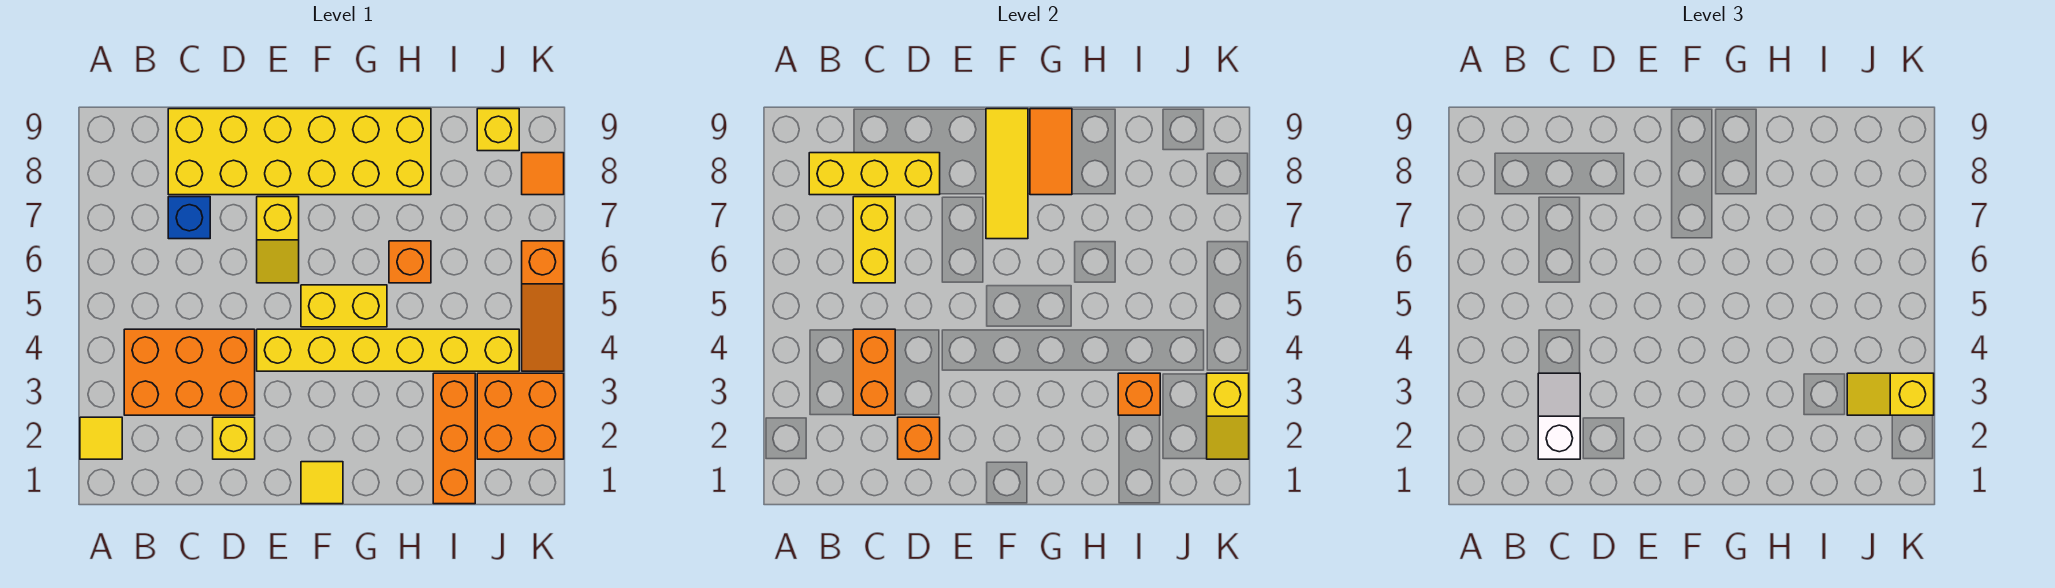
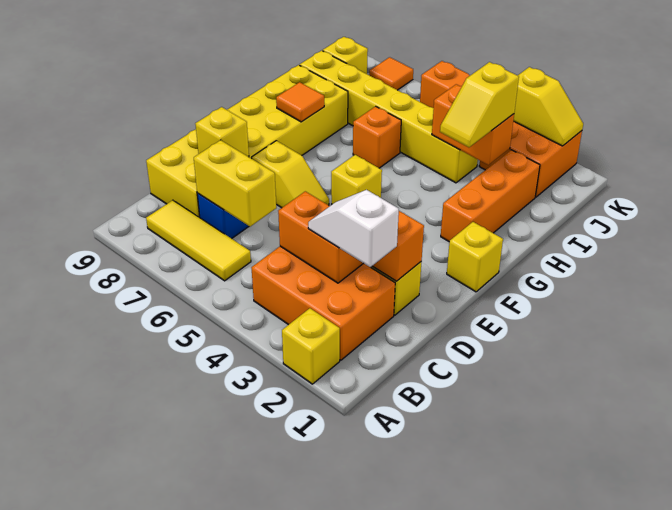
yellow tile A2 level 1 -> yellow brick A2 level 1
orange brick B3:D4 level 1 -> orange brick B2:C4 level 1
yellow brick B8:D8 level 2 -> yellow brick D8 level 2
yellow brick E4:J4 level 1 -> yellow brick I4:I9 level 1
yellow tile F1 level 1 -> yellow brick F1 level 1
yellow brick F5:G5 level 1 -> yellow brick F5 level 1
yellow tile F7:F9 level 2 -> yellow tile B6:B8 level 1
orange tile G8:G9 level 2 -> orange tile G8 level 2
orange brick I1:I3 level 1 -> orange brick G2:I2 level 1
orange brick I3 level 2 -> orange brick I3:I4 level 2
yellow slope J3:K3 level 3 top K -> yellow slope H3:I3 level 3 top I

